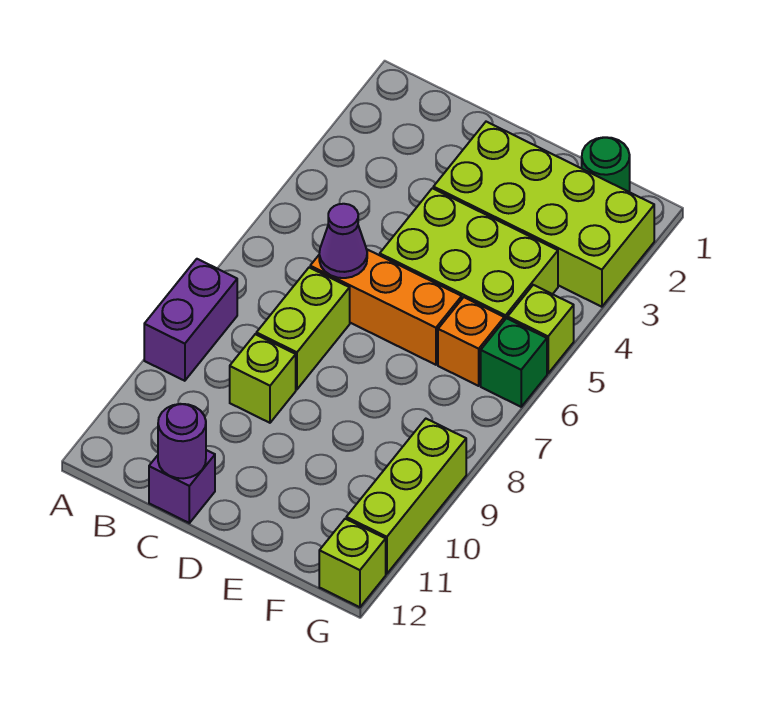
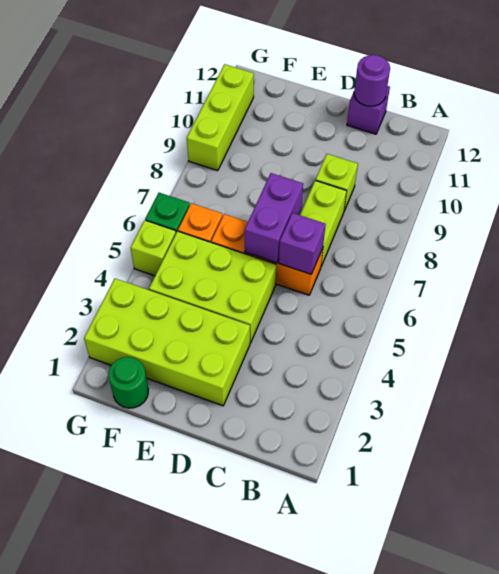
purple brick A8:A9 level 1 -> purple brick D6:D7 level 2
purple cone C6 level 2 -> purple brick C6 level 2
lime brick G12 level 1 -> none

